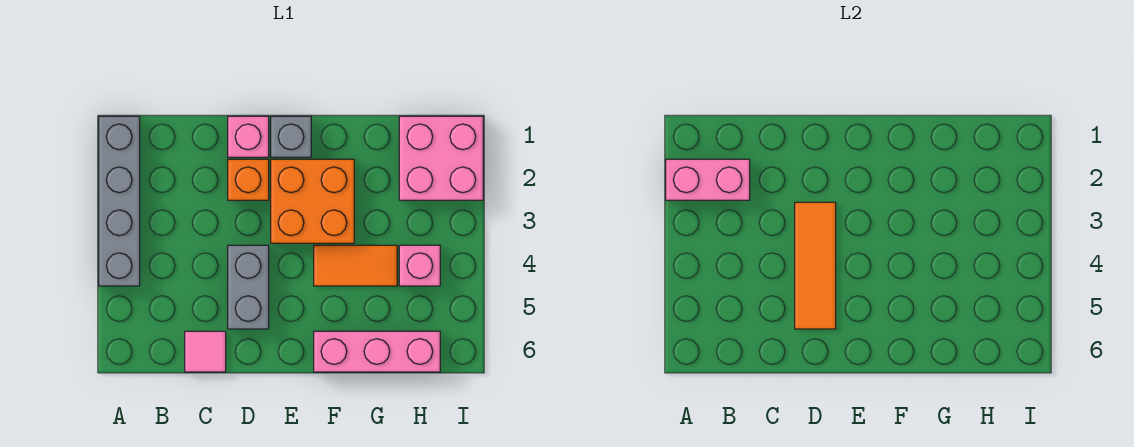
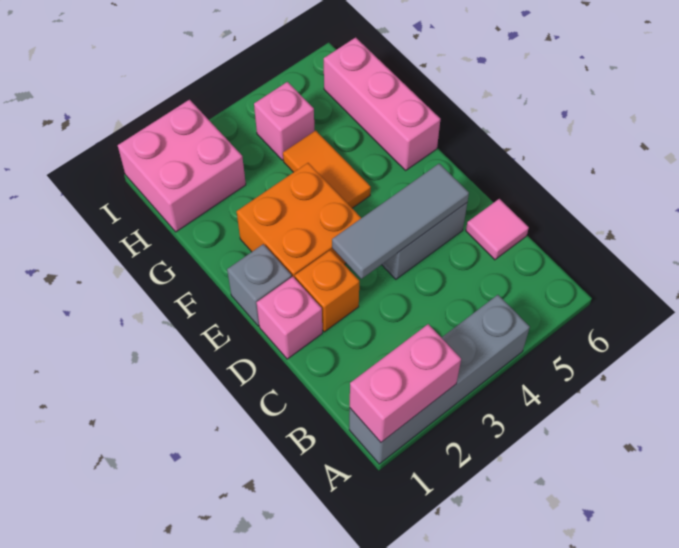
pink brick A2:B2 level 2 -> pink brick A1:A2 level 2
orange tile D3:D5 level 2 -> grey tile D3:D5 level 2

